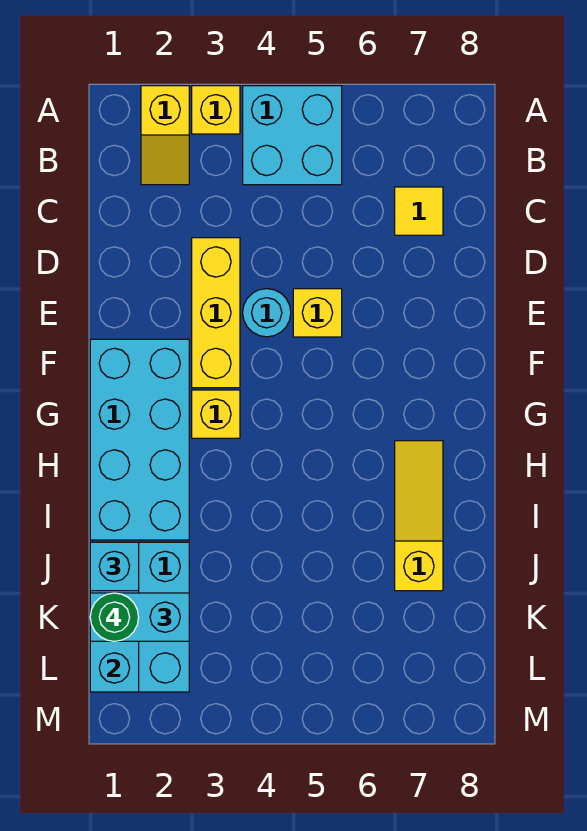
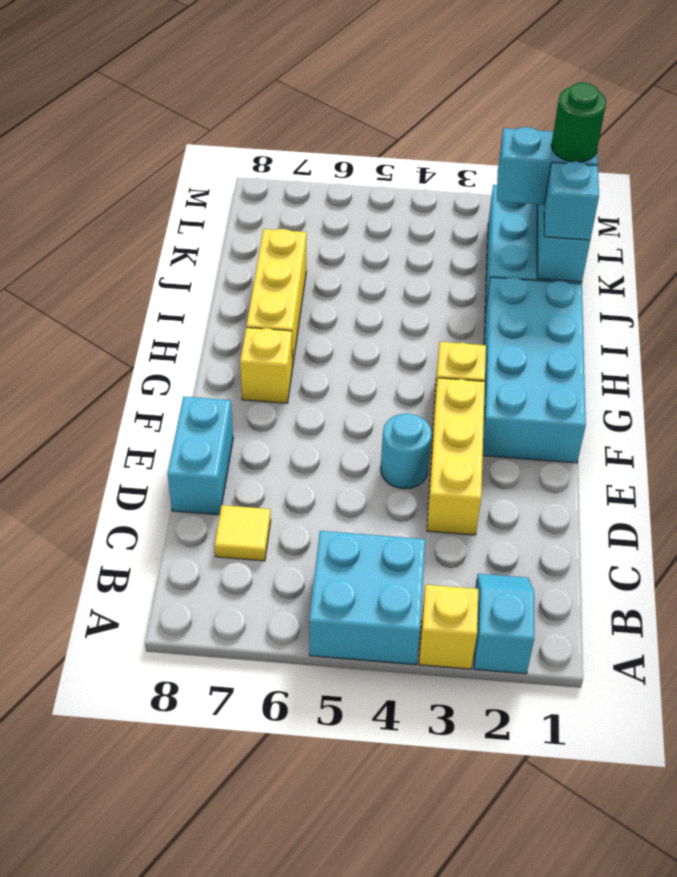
yellow slope A2:B2 level 1 top A -> cyan slope A2:B2 level 1 top A
none -> cyan brick D8:E8 level 1
yellow brick E5 level 1 -> yellow brick G7 level 1
yellow slope H7:J7 level 1 top J -> yellow brick H7:J7 level 1

